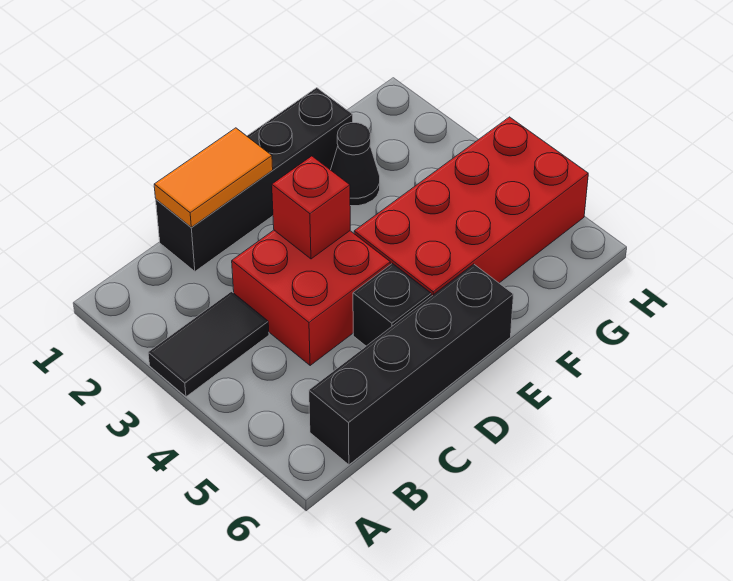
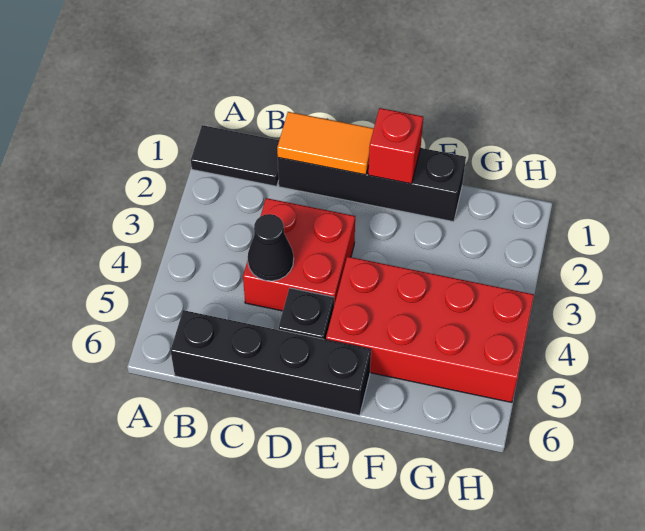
black tile A3:B3 level 1 -> black tile A1:B1 level 1
red brick D3 level 2 -> red brick E1 level 2
black cone F2 level 1 -> black cone C4 level 2

